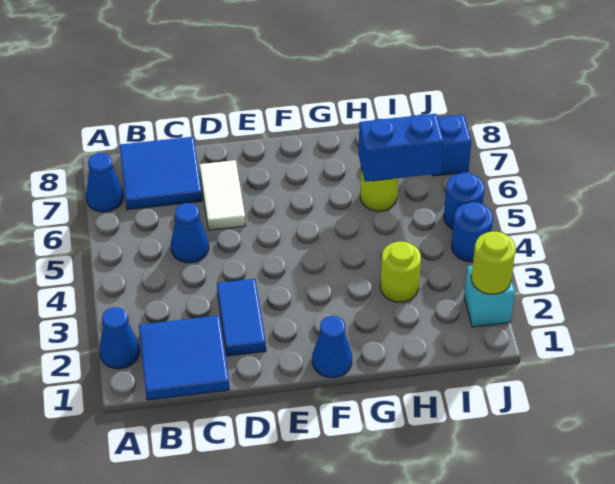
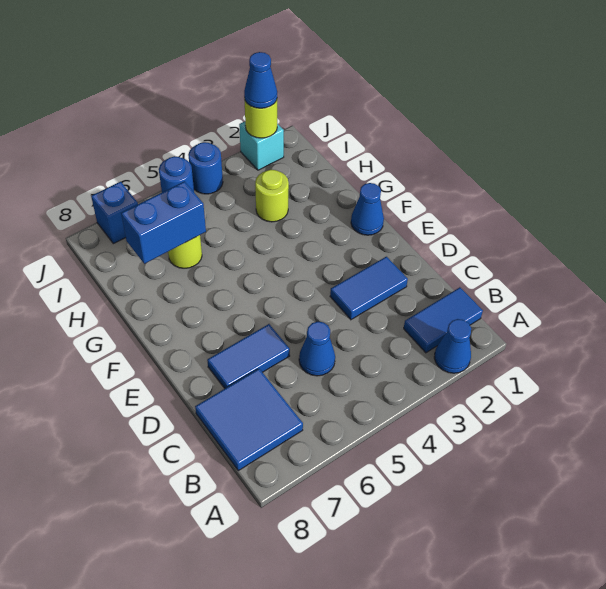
blue cone A7 level 1 -> blue cone J2 level 3
blue tile B1:C2 level 1 -> blue tile B1:B2 level 1
white tile D6:D7 level 1 -> blue tile D6:D7 level 1
blue brick H6:I6 level 2 -> blue brick H6:H7 level 2

